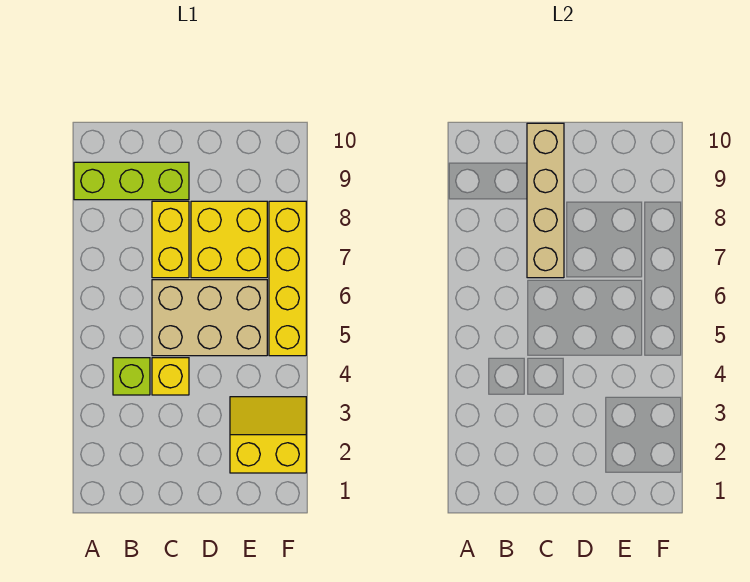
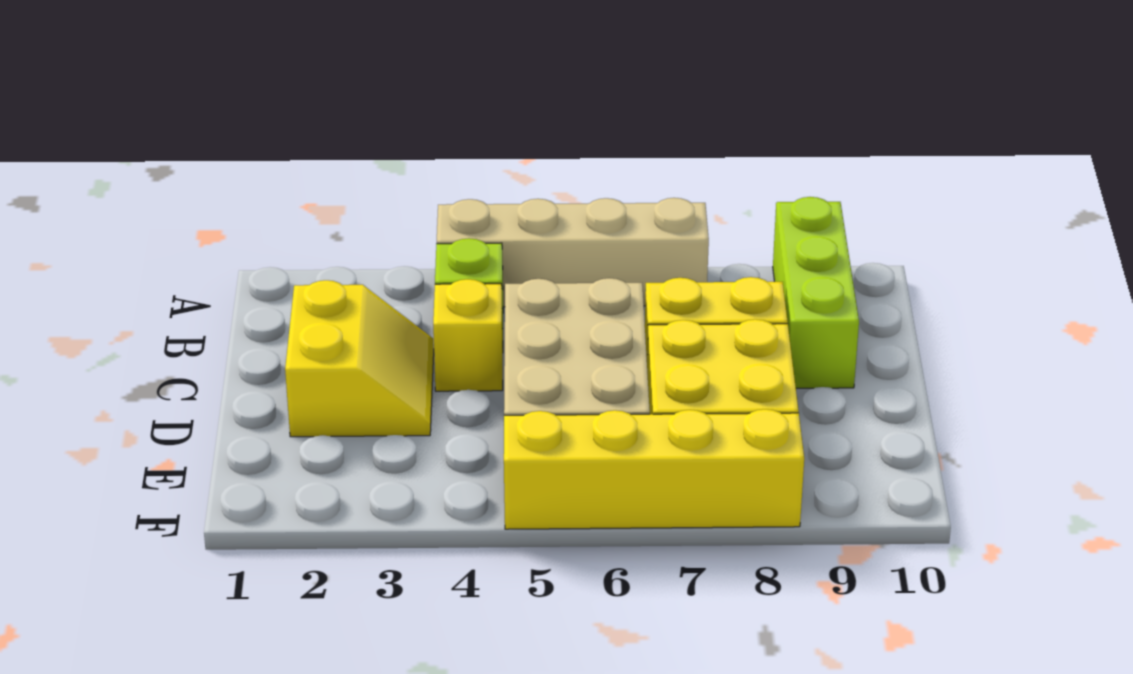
tan brick C7:C10 level 2 -> tan brick A4:A7 level 1
yellow slope E2:F3 level 1 top 2 -> yellow slope C2:D3 level 1 top 2

